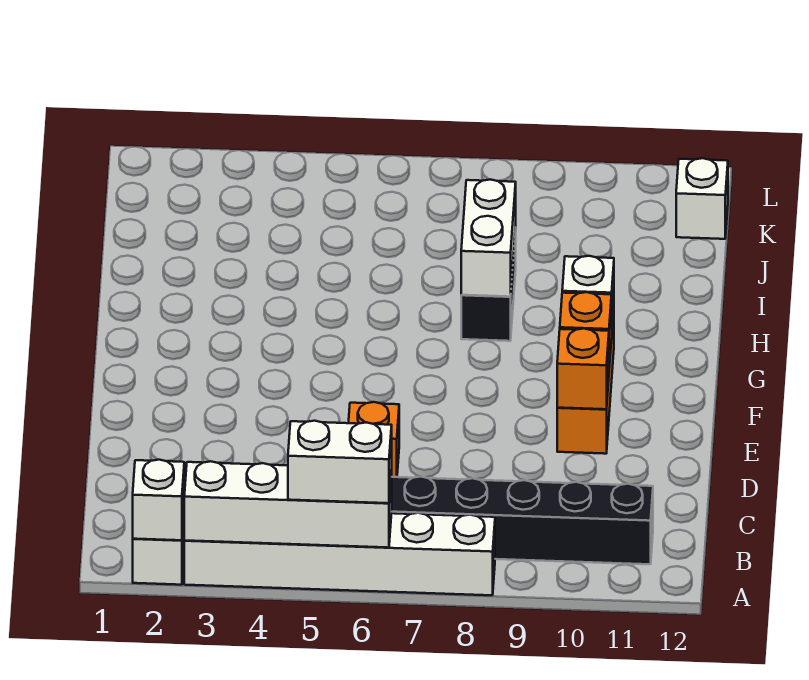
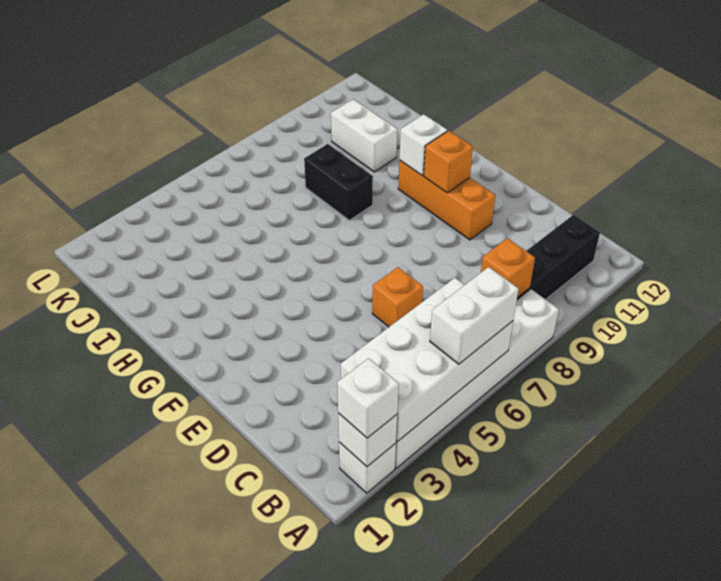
white brick A3:A6 level 2 -> white brick A3:B6 level 2
orange brick E10 level 2 -> orange brick B8 level 2
white brick H8:I8 level 2 -> white brick I10:J10 level 1
white brick K12 level 1 -> white brick A2 level 3

